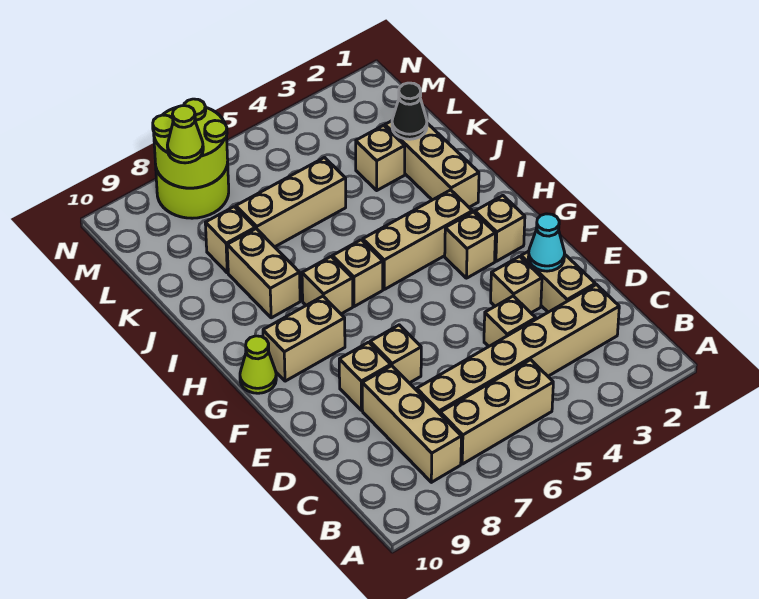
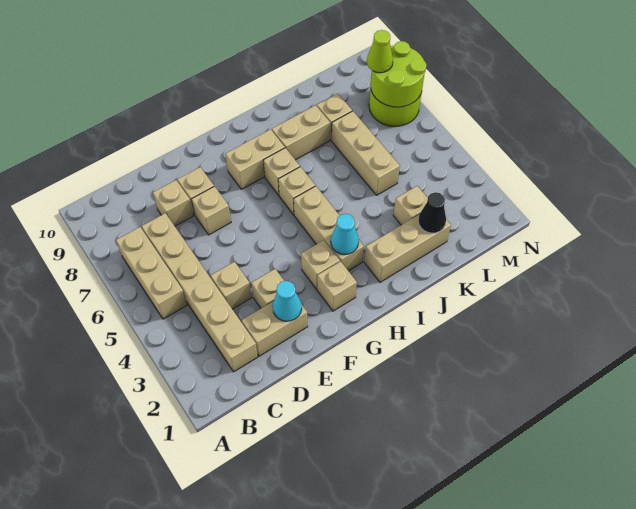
tan brick B8:D8 level 1 -> tan brick D8 level 1
tan brick G8:G9 level 1 -> tan brick G8:H8 level 1
lime cone G10 level 1 -> none
none -> cyan cone H3 level 2

